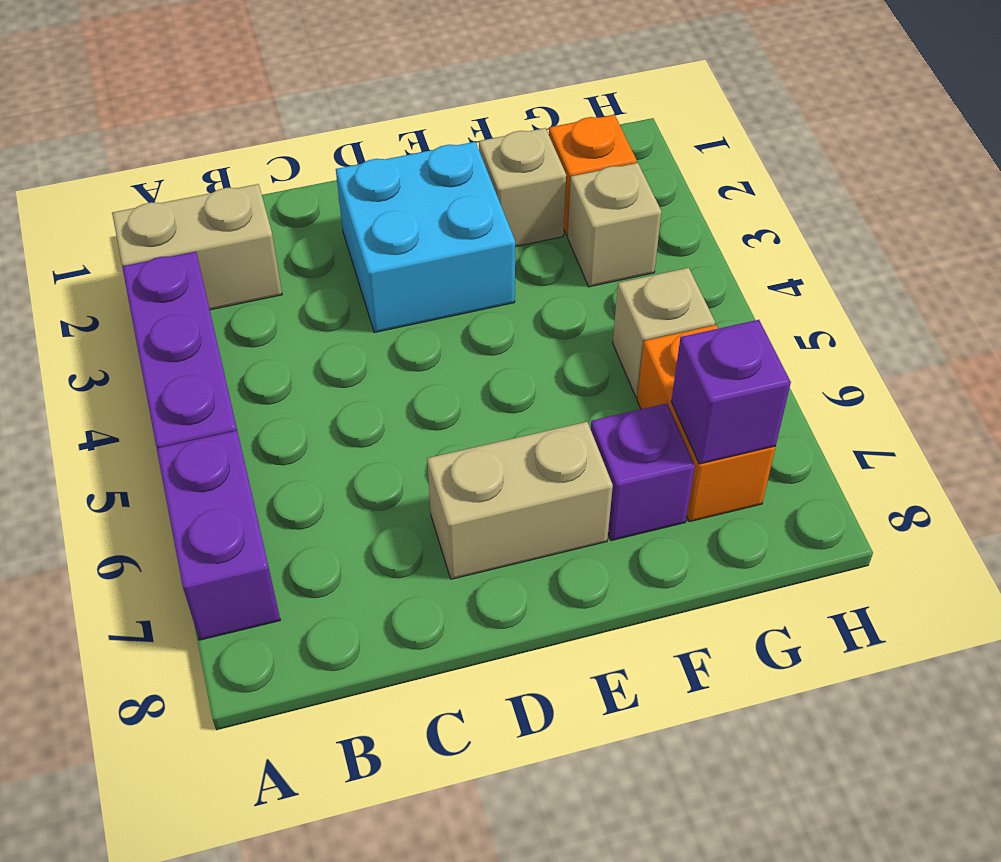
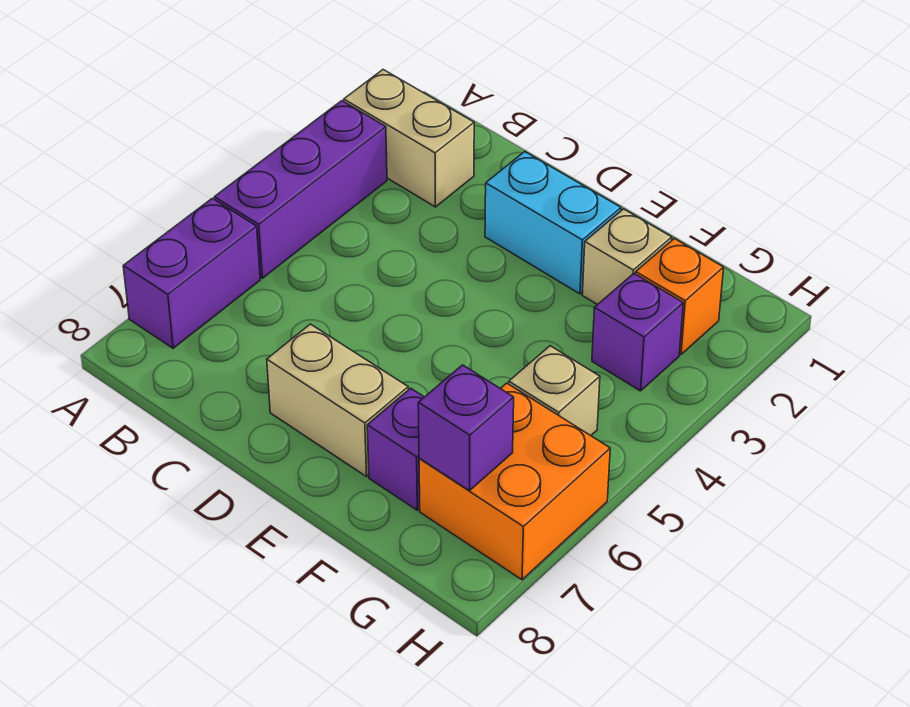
cyan brick D2:E3 level 1 -> cyan brick D2:E2 level 1
tan brick G3 level 1 -> purple brick G3 level 1
orange brick G6:G7 level 1 -> orange brick G6:H7 level 1

